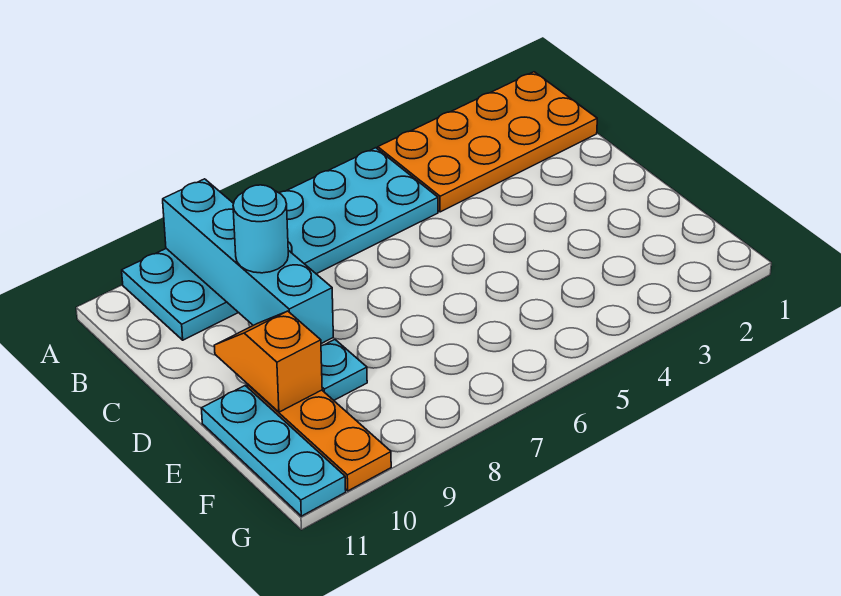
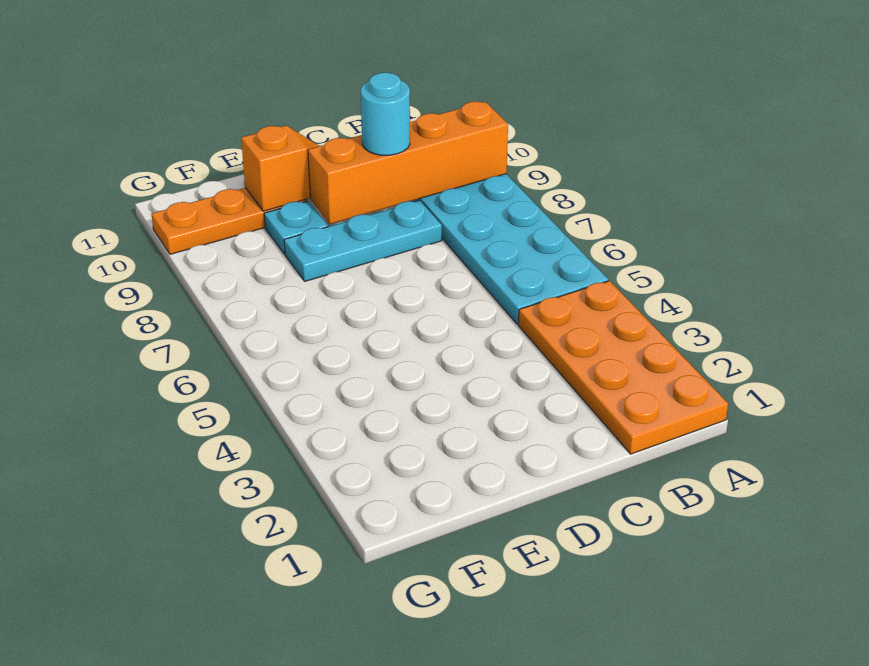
cyan brick A9:D9 level 2 -> orange brick A9:D9 level 2
cyan plate E11:G11 level 1 -> cyan plate C8:E8 level 1

